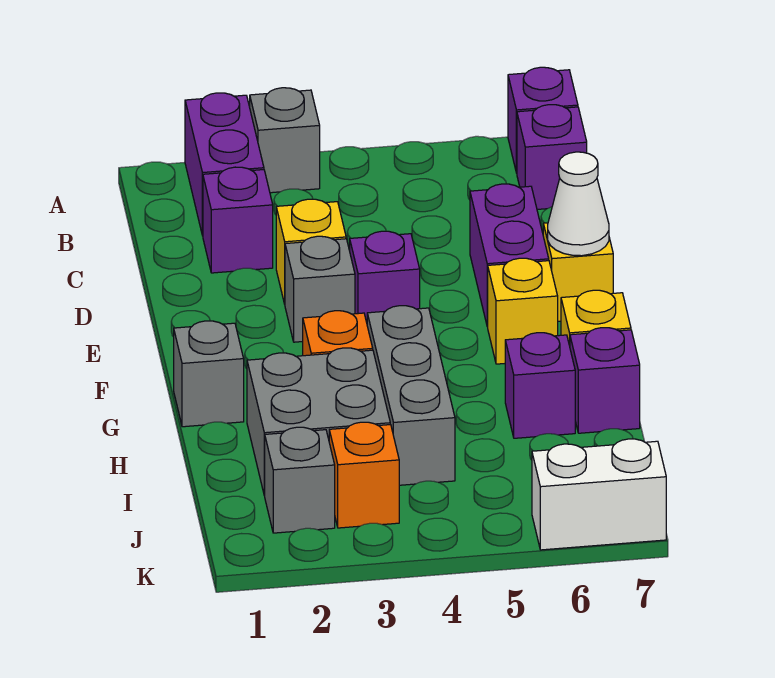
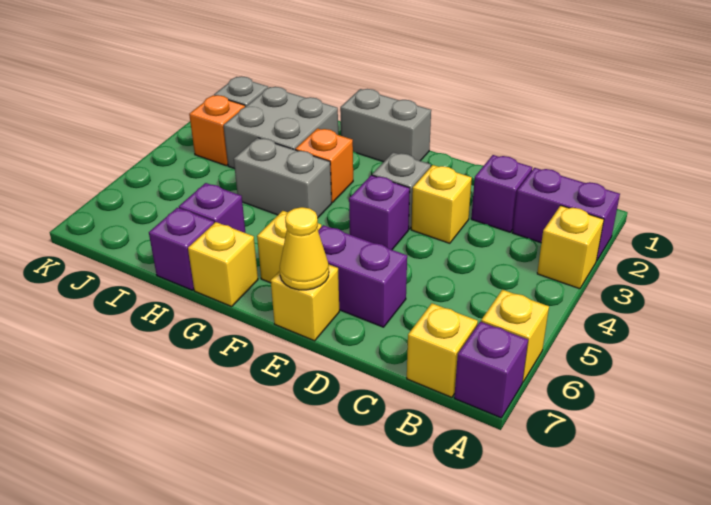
grey brick A3 level 1 -> yellow brick A3 level 1
none -> yellow brick A6 level 1
purple brick B7 level 1 -> yellow brick B7 level 1
white cone E7 level 2 -> yellow cone E7 level 2
grey brick G1 level 1 -> grey brick F1:G1 level 1
grey brick G4:I4 level 1 -> grey brick G4:H4 level 1
white brick K6:K7 level 1 -> none

